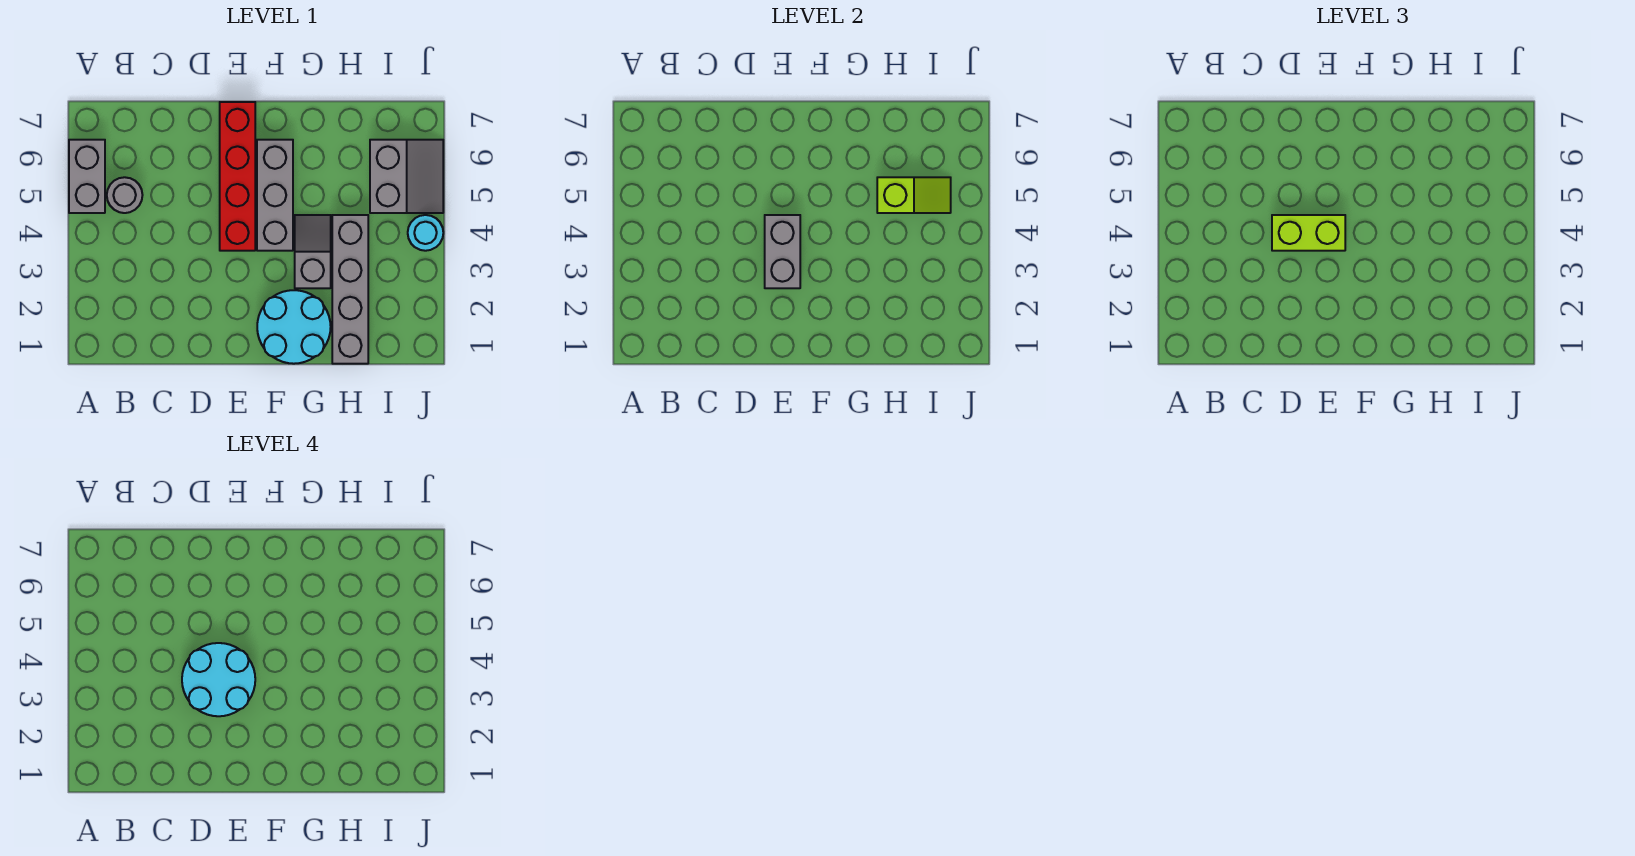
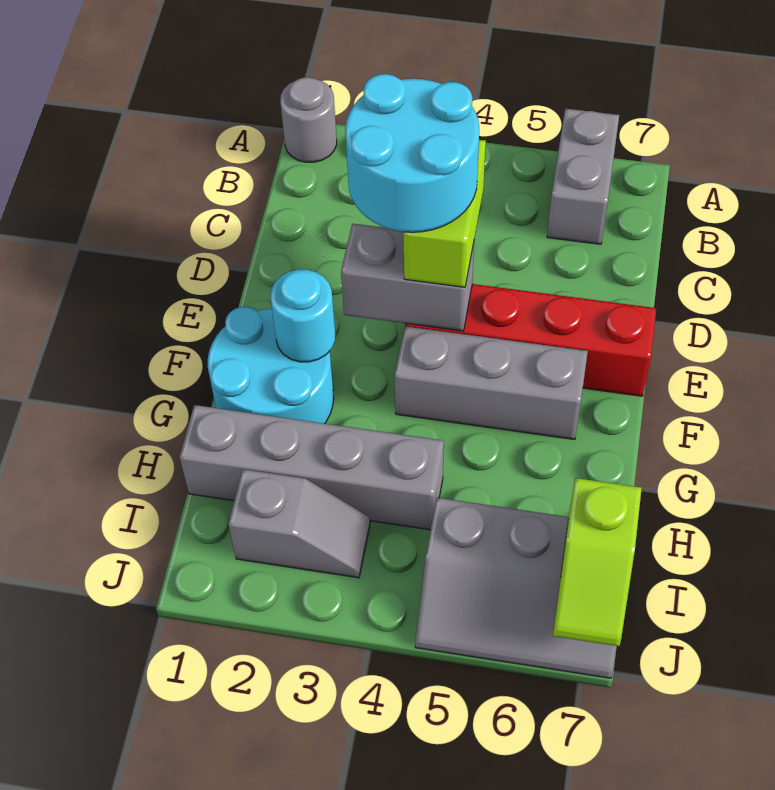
grey brick A5:A6 level 1 -> grey brick A6:B6 level 1
grey round brick B5 level 1 -> grey round brick A1 level 1
grey slope G3:G4 level 1 top 3 -> grey slope I2:I3 level 1 top 2
lime slope H5:I5 level 2 top H -> lime slope I7:J7 level 2 top I
grey slope I5:J6 level 1 top I -> grey slope I5:J7 level 1 top I
cyan round brick J4 level 1 -> cyan round brick F2 level 2

